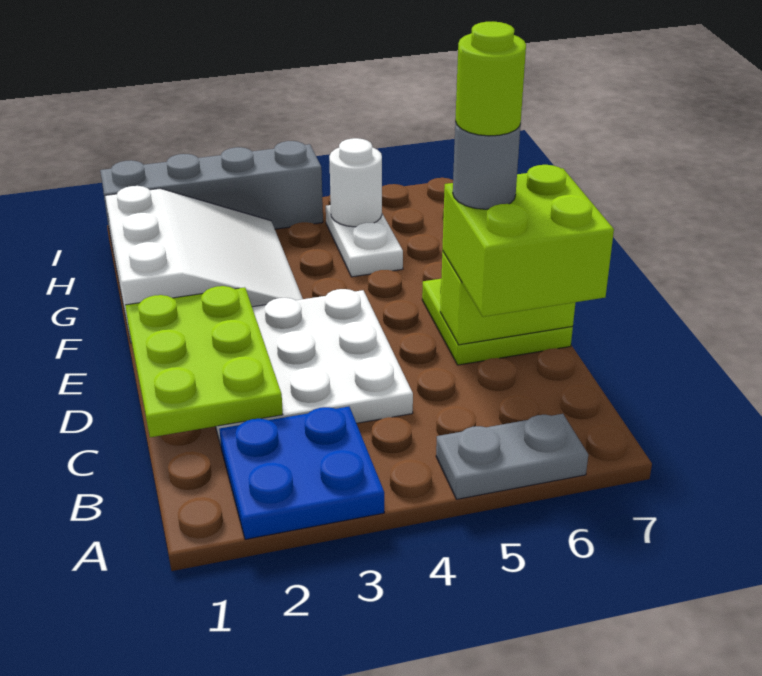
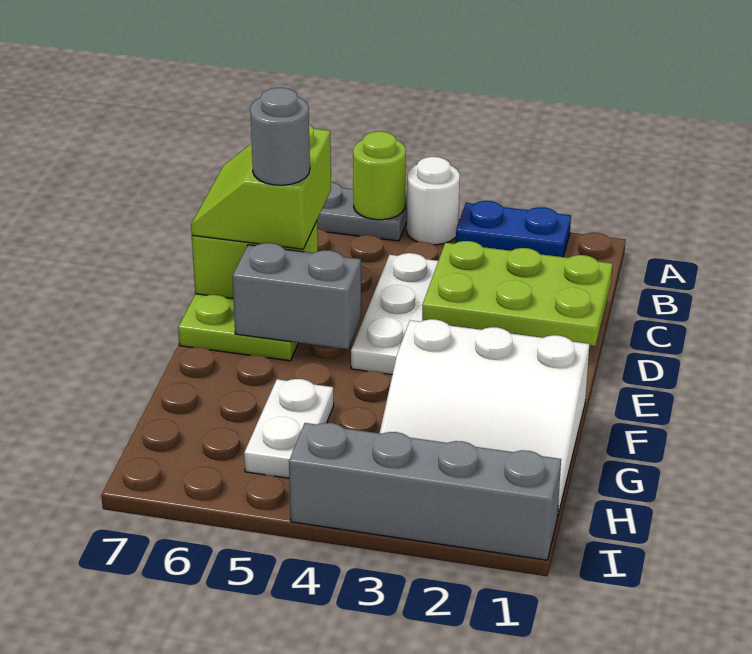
blue plate A2:B3 level 1 -> blue plate A2:A3 level 1
lime plate C1:E2 level 2 -> lime plate C1:D3 level 2
lime brick C6:D7 level 3 -> lime slope C6:D7 level 3 top 6
lime round brick D6 level 5 -> lime round brick A5 level 2
none -> grey brick E5:E6 level 2
white slope F1:H3 level 1 top 1 -> white slope F1:H3 level 1 top F
white round brick H5 level 2 -> white round brick A4 level 1

